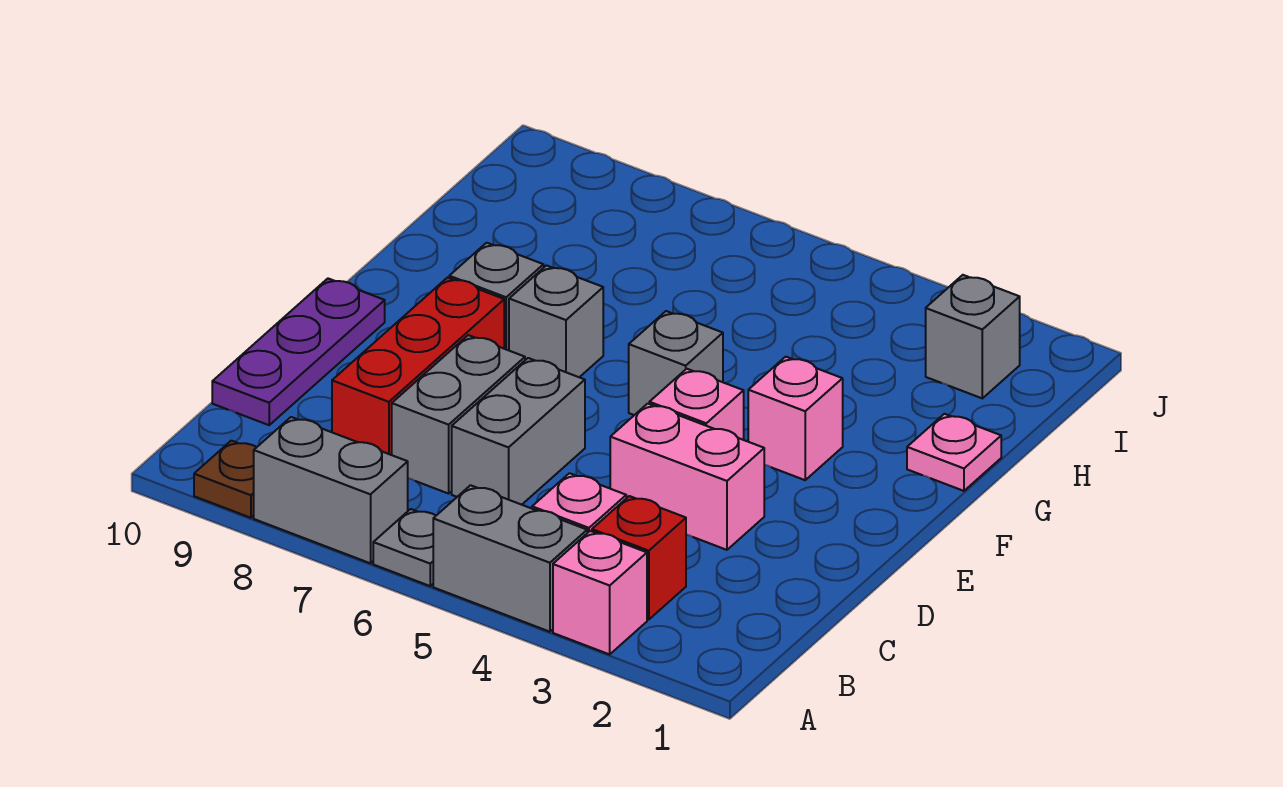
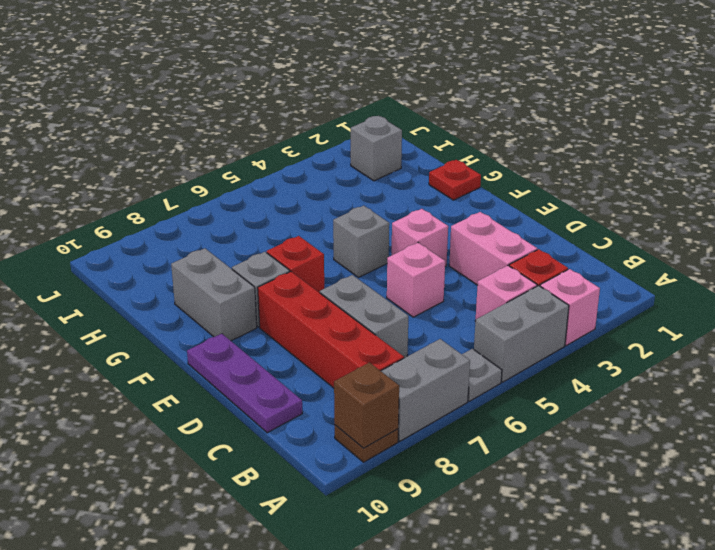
none -> brown brick A9 level 2
grey brick C6:D6 level 1 -> grey brick F9:G9 level 1
red brick C8:E8 level 1 -> red brick B8:E8 level 1
pink brick D3:D4 level 1 -> pink brick C3:D3 level 1
pink brick F3 level 1 -> pink brick D5 level 1
grey brick F7 level 1 -> red brick F7 level 1
pink plate G1 level 1 -> red plate G1 level 1

